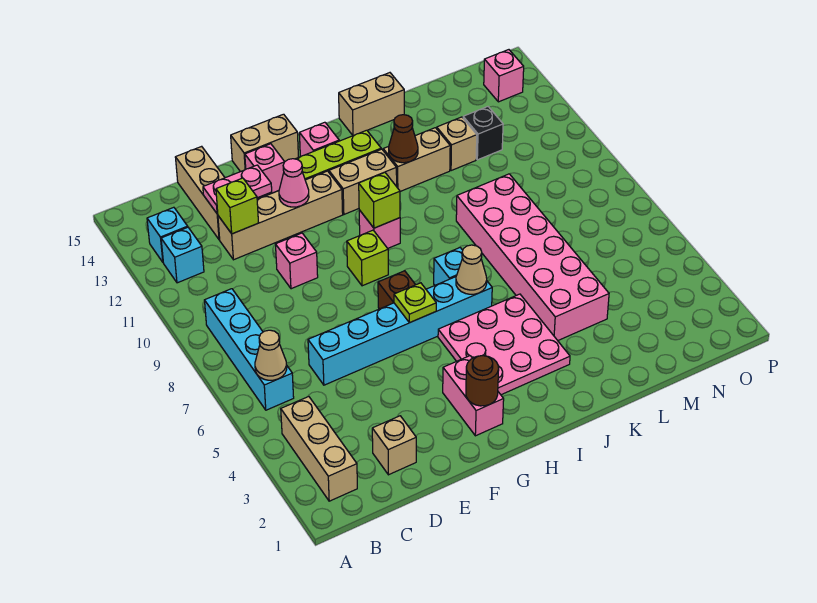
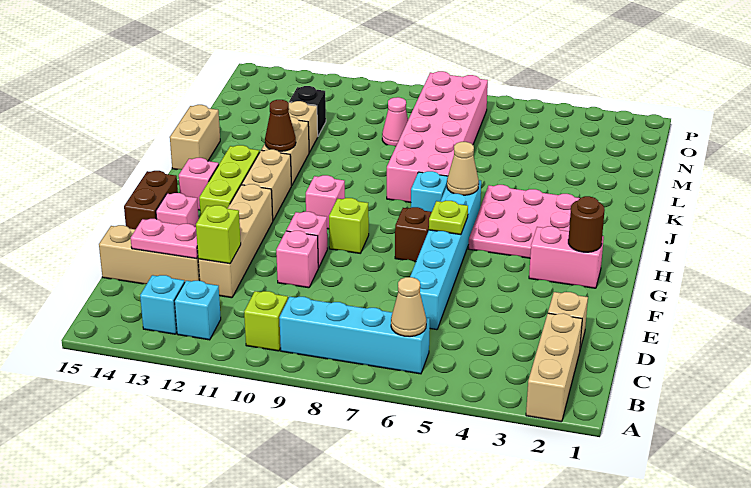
tan brick B2:B4 level 1 -> tan brick A2:C2 level 1
pink plate D13:E13 level 2 -> pink plate D13:D14 level 2
pink cone F12 level 2 -> pink cone M9 level 1
tan brick F15:G15 level 1 -> brown brick F15:G15 level 1
lime brick H10 level 2 -> lime brick B10 level 1
pink brick K4:L9 level 1 -> pink brick J7:O8 level 1
pink brick O14 level 1 -> pink brick F10 level 1

